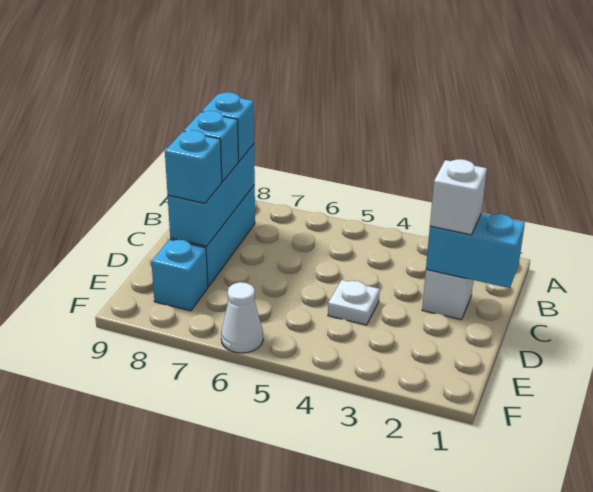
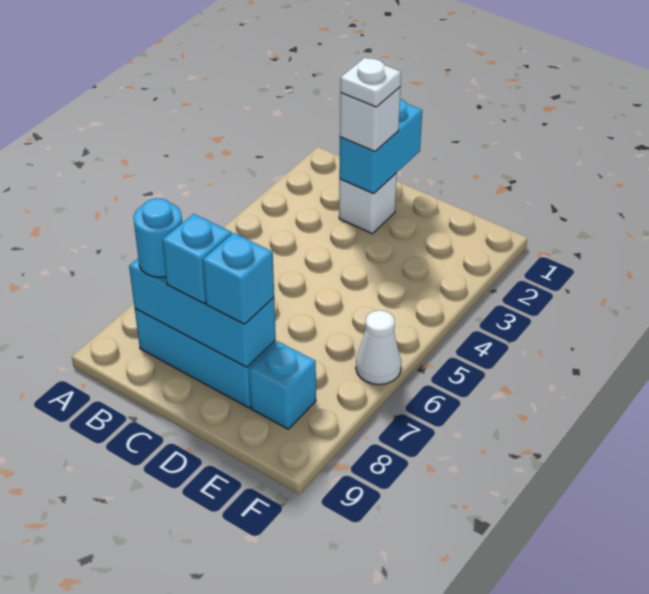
cyan brick B8 level 3 -> cyan round brick B8 level 3
white plate D4 level 1 -> white plate C2 level 4

